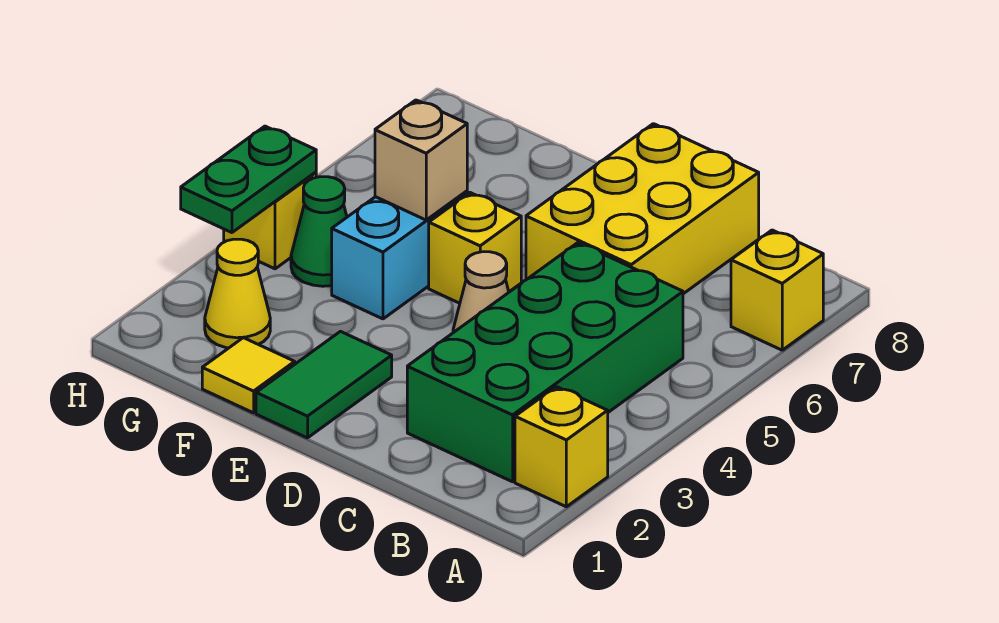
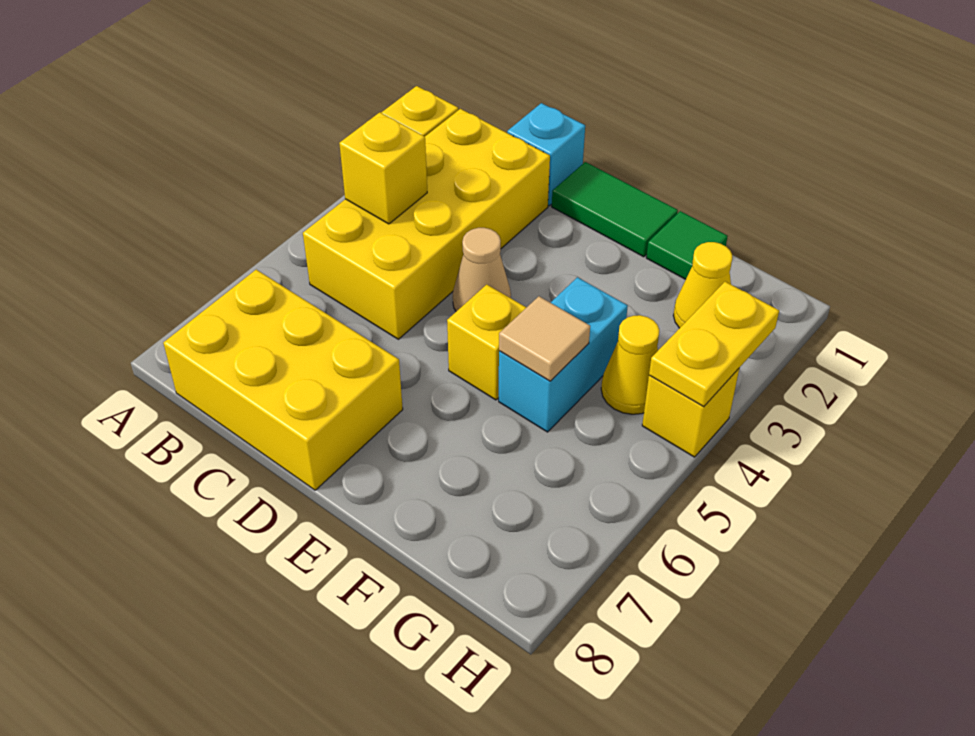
yellow brick A7 level 1 -> yellow brick B4 level 2
green brick B2:C5 level 1 -> yellow brick B2:C5 level 1
none -> cyan brick C1 level 1
yellow brick C6:D8 level 1 -> yellow brick B7:D8 level 1
green tile E1:E2 level 1 -> green tile D1:E1 level 1
yellow tile F1 level 1 -> green tile F1 level 1
tan brick F5 level 2 -> tan tile F5 level 2
green cone G4 level 1 -> yellow cone G4 level 1
green plate H3:H4 level 2 -> yellow plate H3:H4 level 2

